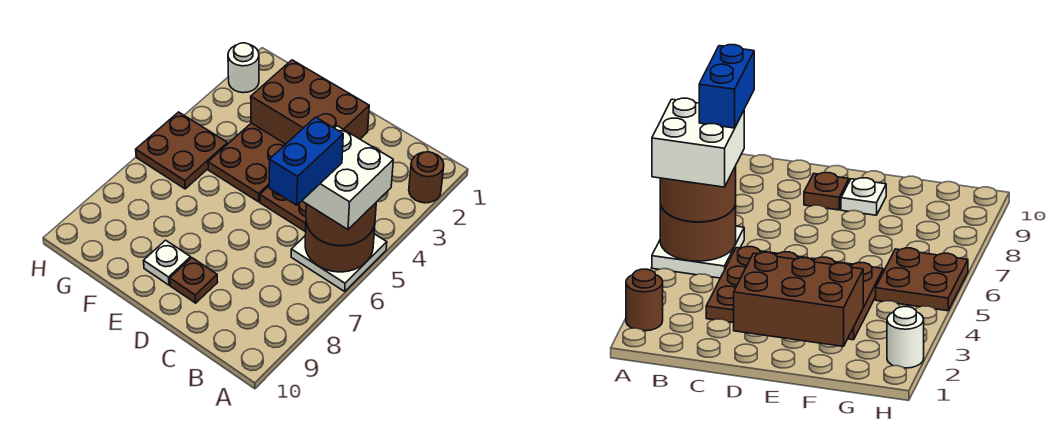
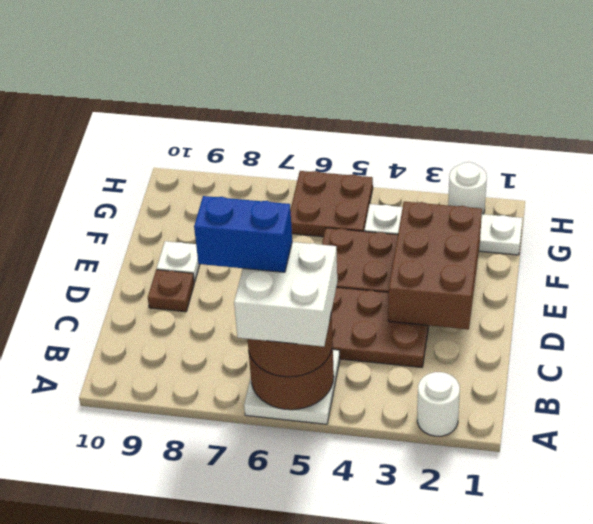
brown round brick A2 level 1 -> white round brick A2 level 1
none -> white plate G1:G4 level 1

